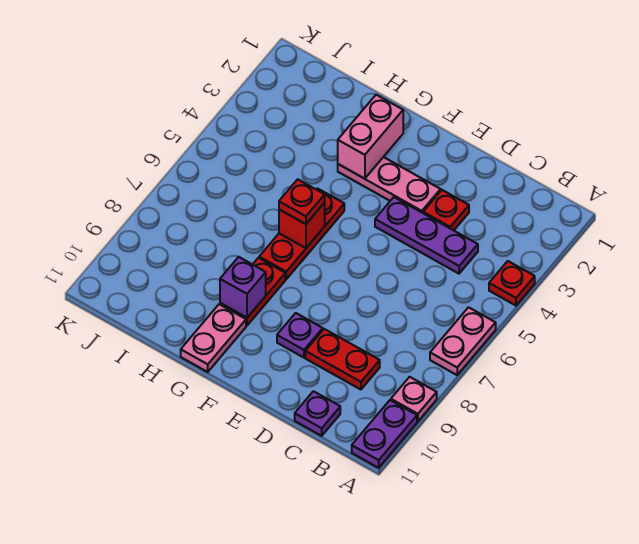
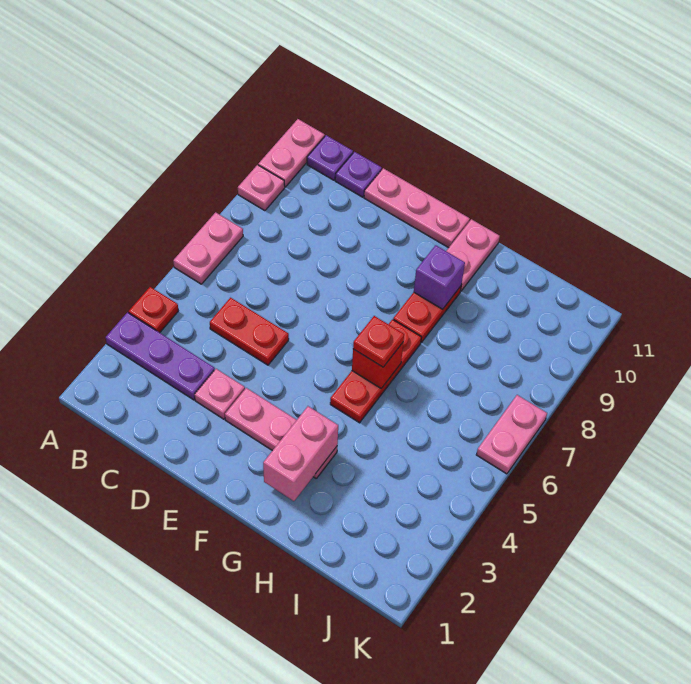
purple plate A10:A11 level 1 -> pink plate A10:A11 level 1
purple plate C4:E4 level 1 -> purple plate A3:C3 level 1
red plate C9:D9 level 1 -> red plate C5:D5 level 1
red plate D3 level 1 -> pink plate D3 level 1
none -> pink plate D11:F11 level 1
purple plate E9 level 1 -> purple plate B11 level 1
none -> pink plate K6:K7 level 1

